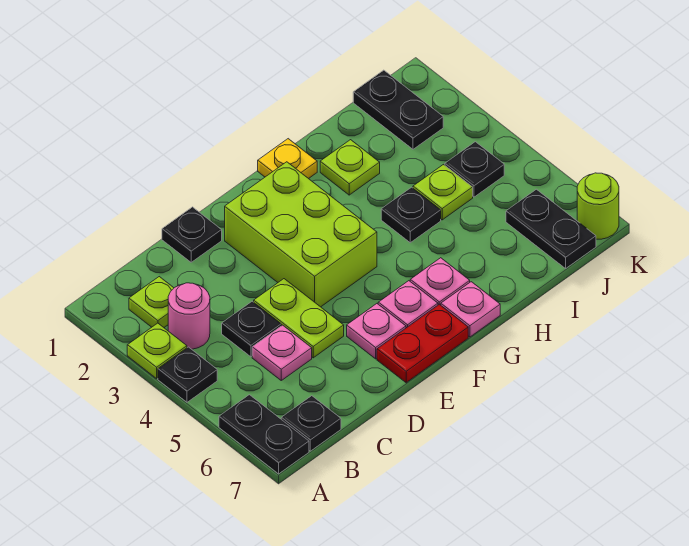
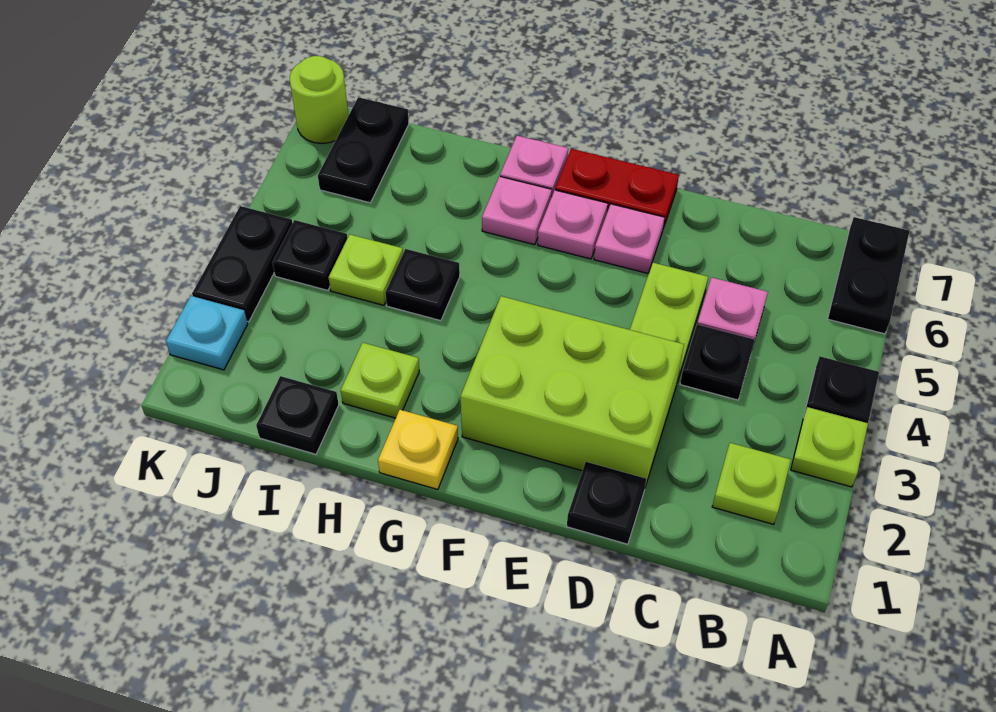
pink round brick B3 level 1 -> none
black plate B7 level 1 -> black plate I1 level 1
lime brick E2:F4 level 1 -> lime brick D2:F3 level 1
black plate J1:J2 level 1 -> black plate K3:K4 level 1
none -> cyan plate K2 level 1

